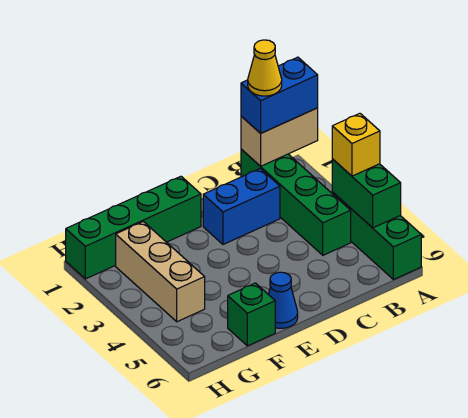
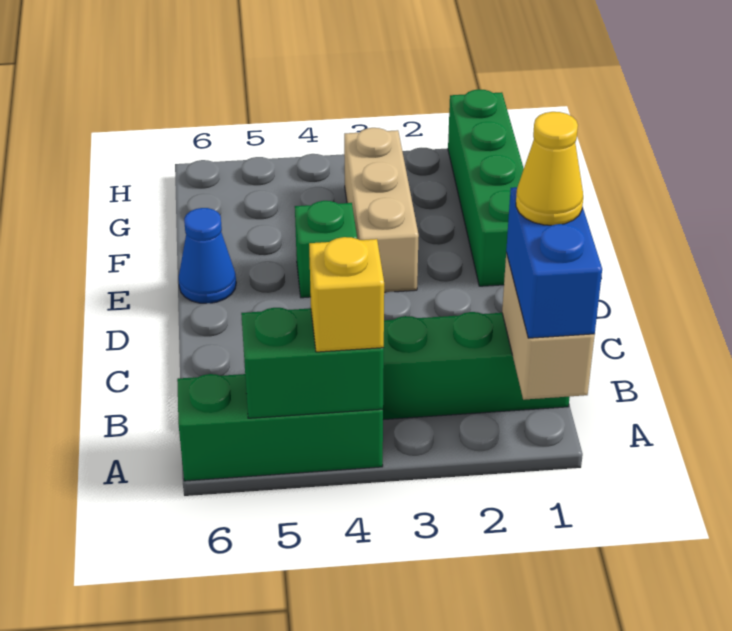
blue brick C2:D2 level 1 -> none
green brick F6 level 1 -> green brick E4 level 1
tan brick G2:G4 level 1 -> tan brick E3:G3 level 1

